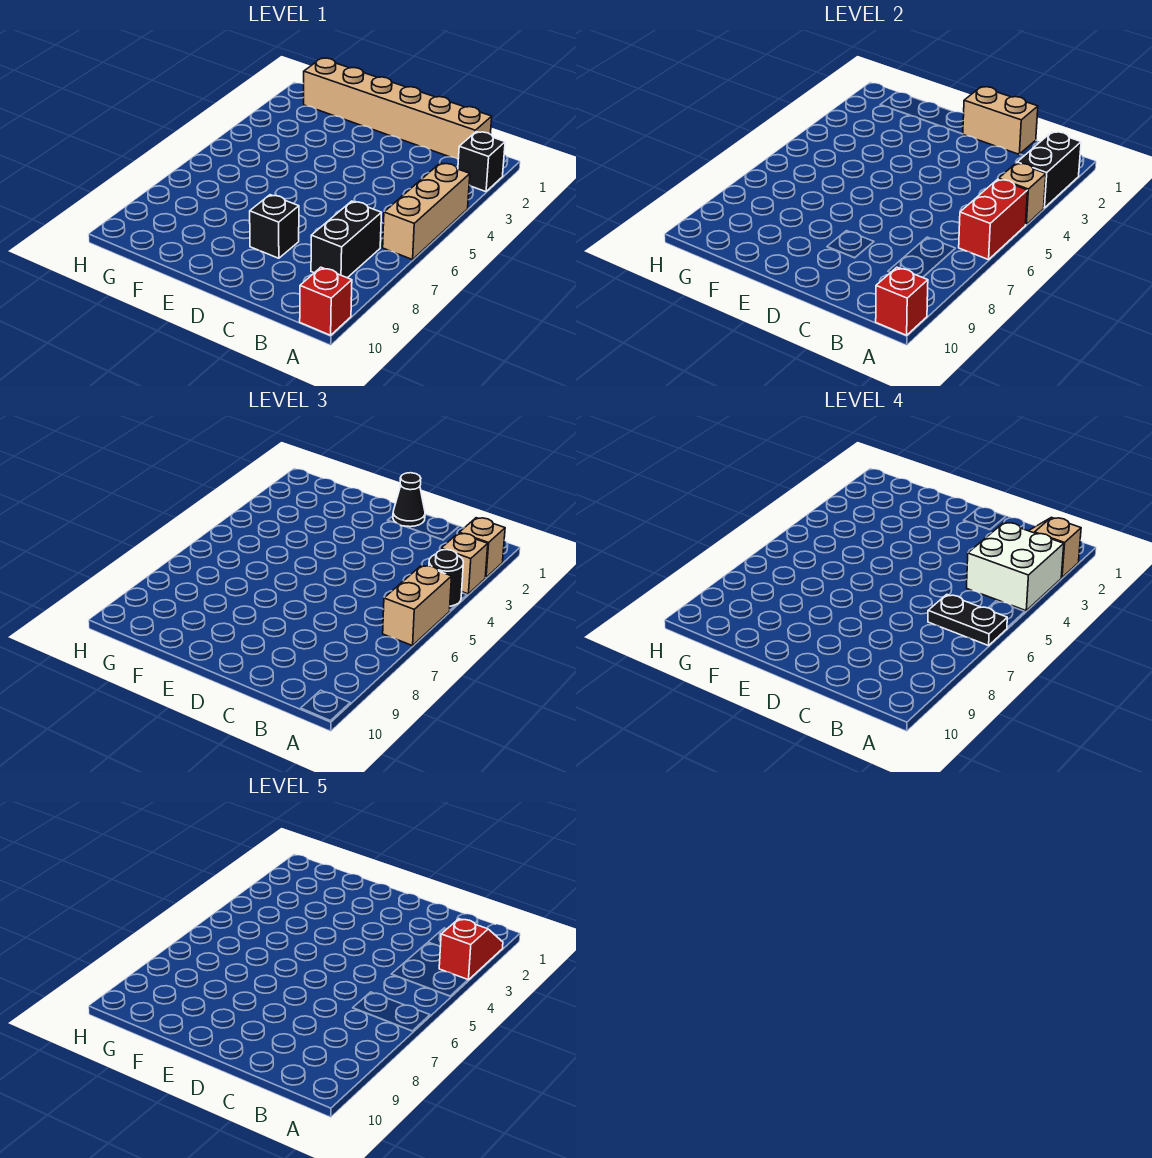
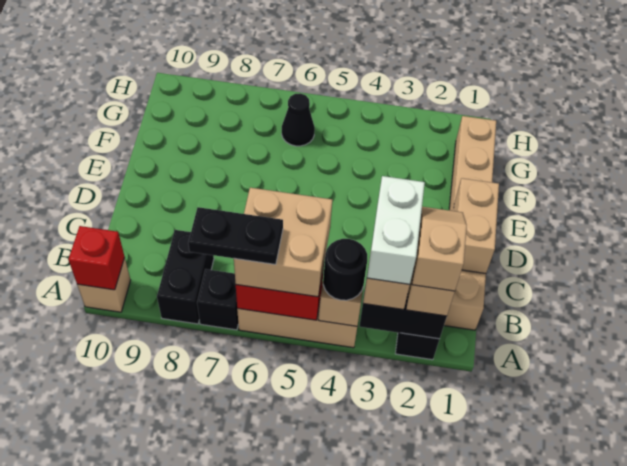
red slope A2:A3 level 5 top 3 -> none
white brick A3:B4 level 4 -> white brick A3:B3 level 4
tan brick A5:A6 level 3 -> tan brick A5:B6 level 3
black plate A6:B6 level 4 -> black plate A6:A7 level 4
red brick A10 level 1 -> tan brick A10 level 1
black brick B7:B8 level 1 -> black brick A8:B8 level 1
black cone D1 level 3 -> black cone G6 level 1
black brick D8 level 1 -> black brick A7 level 1

